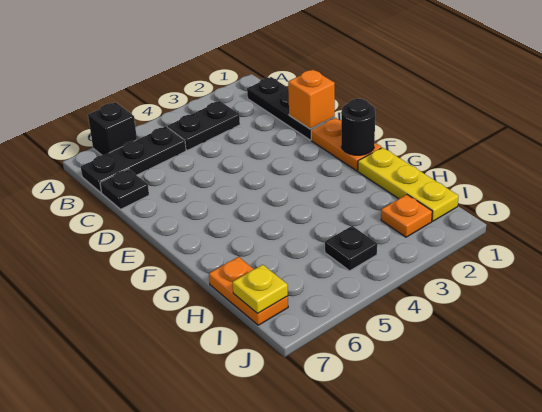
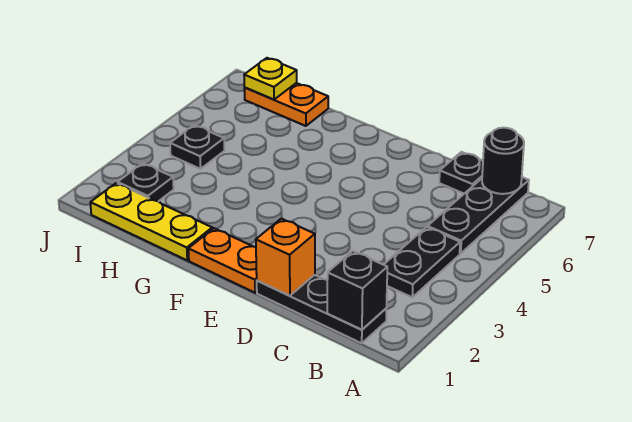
black brick A6 level 1 -> black brick B1 level 2
black round brick F1 level 2 -> black round brick B7 level 2
orange plate I2 level 1 -> black plate I2 level 1

